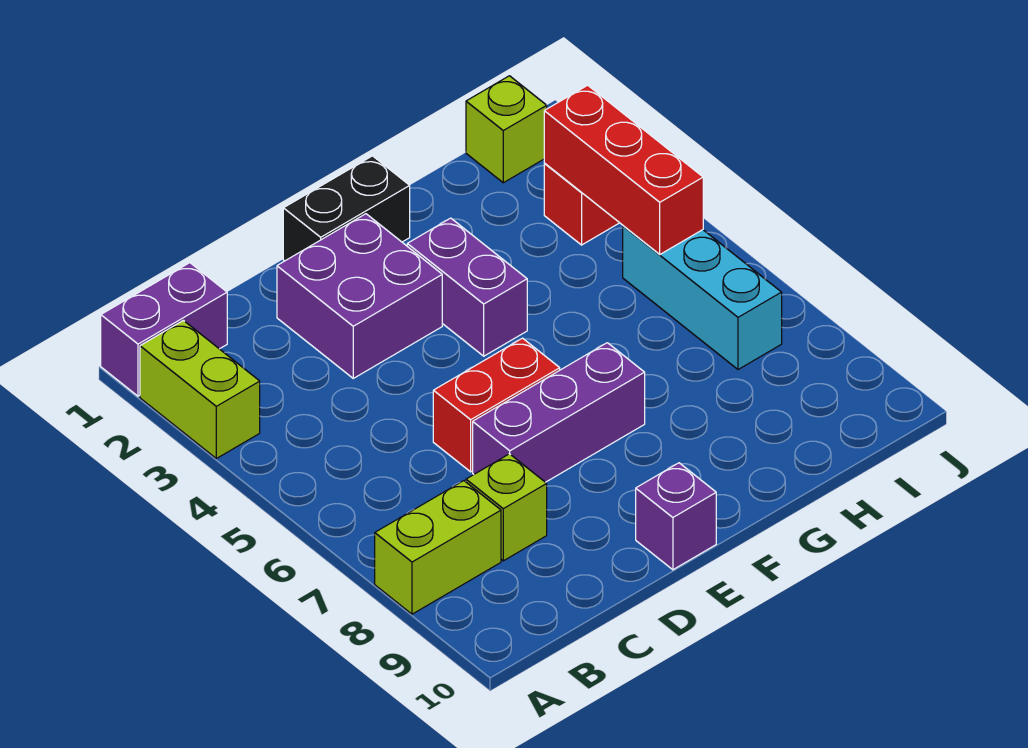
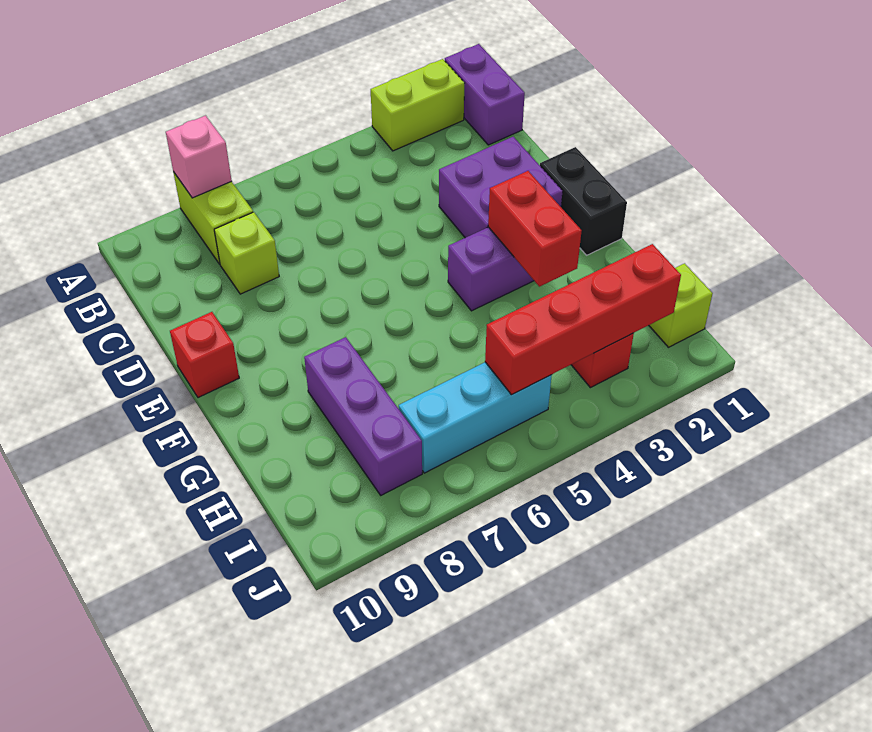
none -> pink brick A8 level 2
red brick D6:E6 level 1 -> red brick F3:G3 level 2
purple brick D7:F7 level 1 -> purple brick G8:I8 level 1
purple brick E10 level 1 -> red brick E10 level 1
red brick I3:I5 level 2 -> red brick I2:I5 level 2

